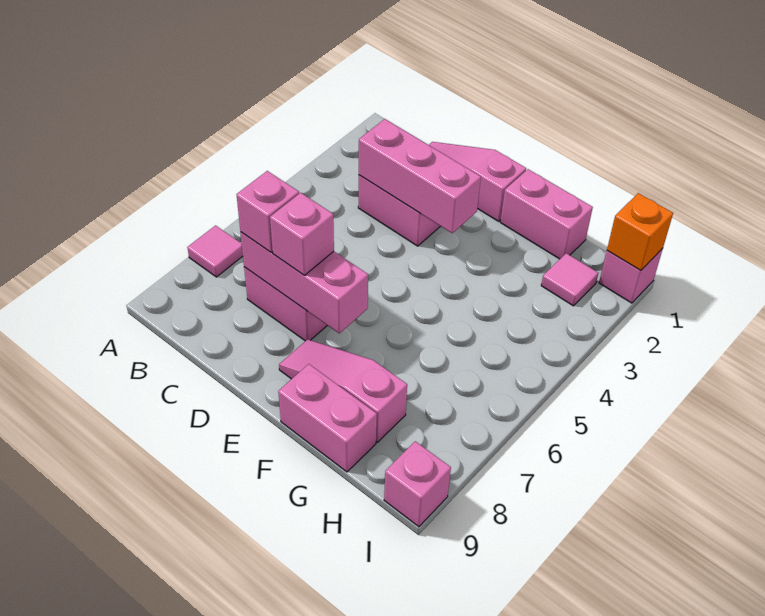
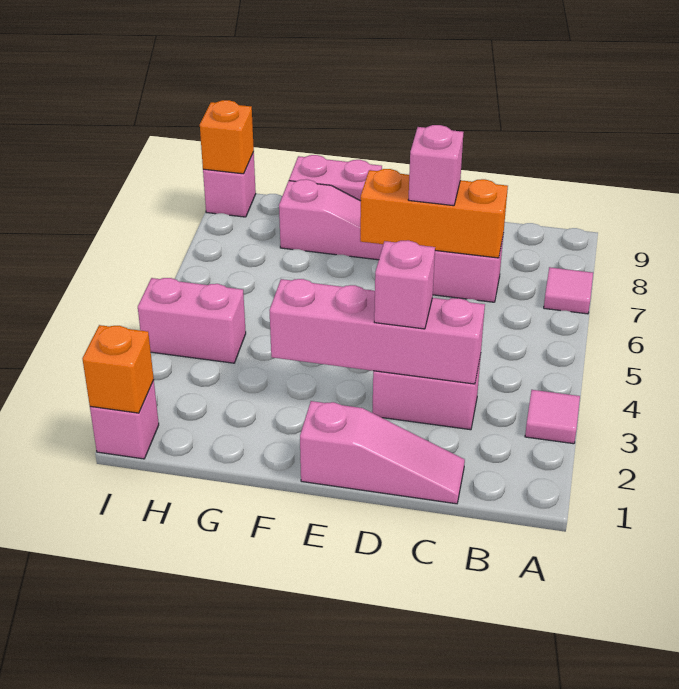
pink brick C3:E3 level 2 -> pink brick C3:F3 level 2
pink brick C7:E7 level 2 -> orange brick C7:E7 level 2
pink brick C7 level 3 -> pink brick D3 level 3
pink brick F1:G1 level 1 -> pink brick H4:I4 level 1
pink tile H2 level 1 -> pink tile A3 level 1
none -> orange brick I9 level 2

